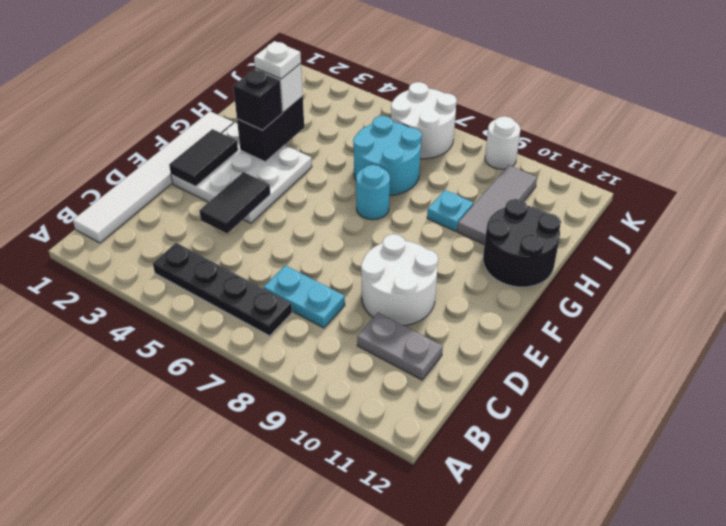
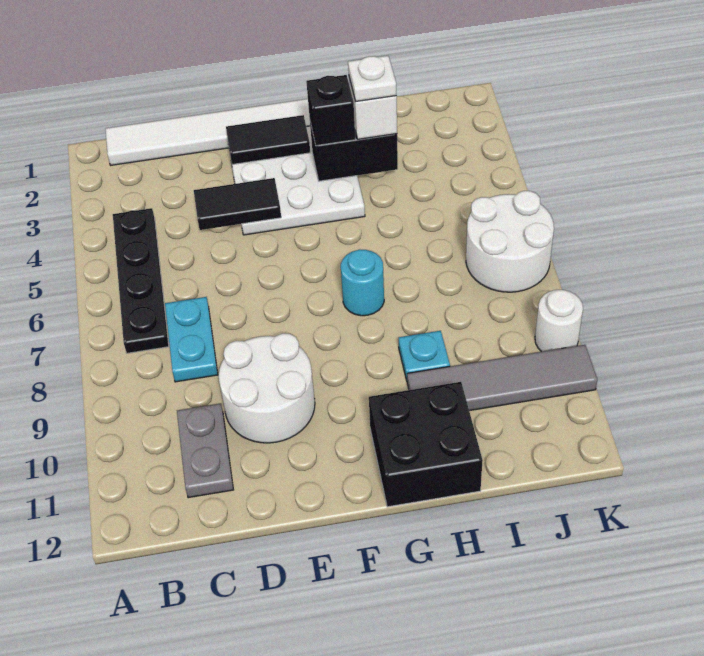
black round brick G11:H12 level 1 -> black brick G11:H12 level 1
cyan round brick H6:I7 level 1 -> none
grey tile H10:J10 level 1 -> grey tile H10:K10 level 1

